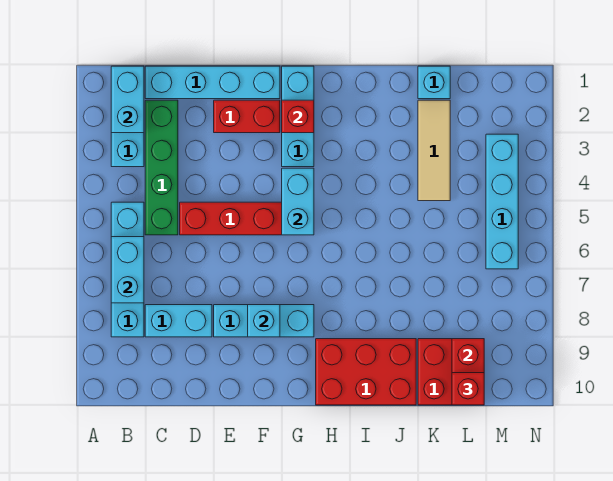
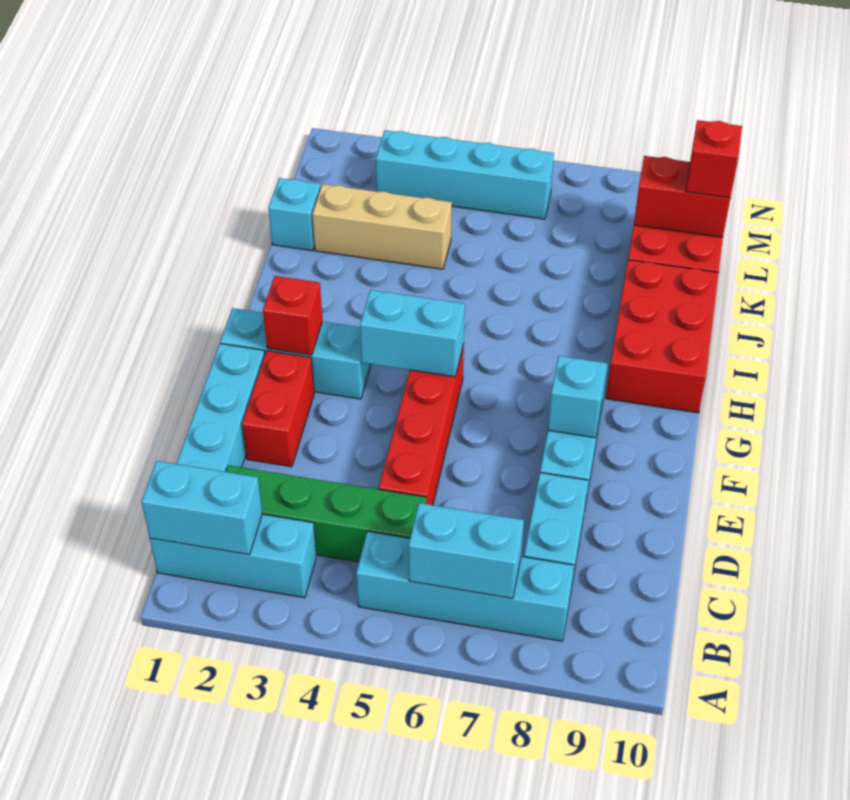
tan tile K2:K4 level 1 -> tan brick K2:K4 level 1

